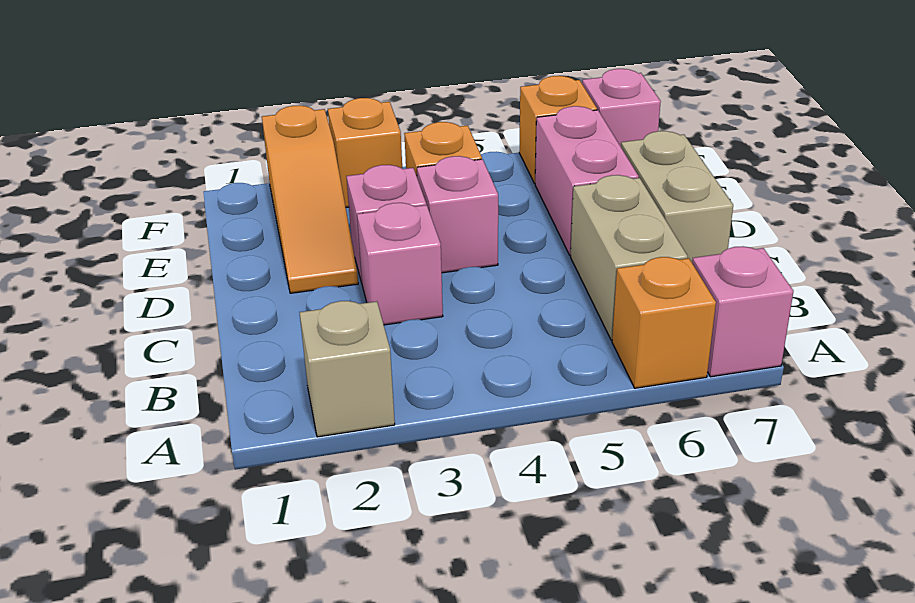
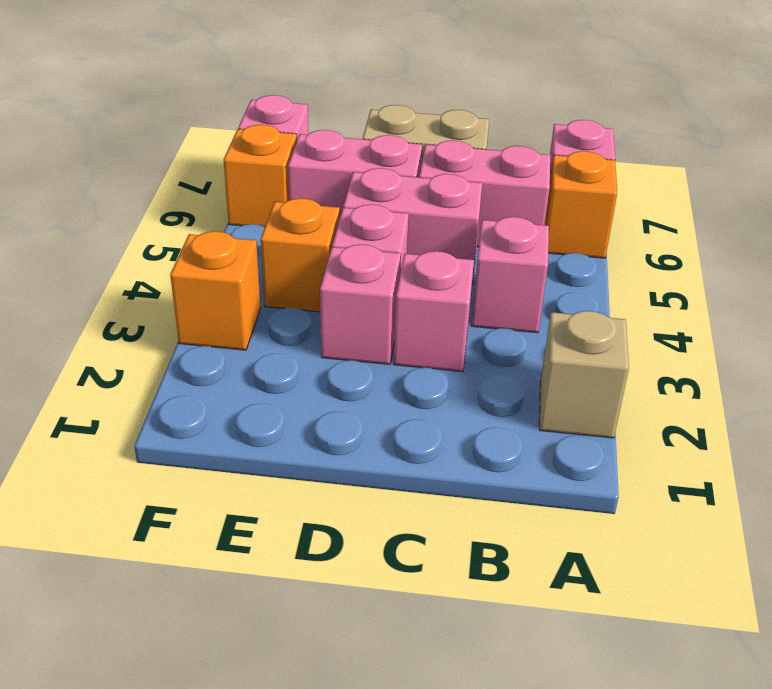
none -> pink brick B4 level 1
tan brick B6:C6 level 1 -> pink brick B6:C6 level 1
none -> pink brick C5:D5 level 1
orange slope D2:F2 level 1 top F -> none

